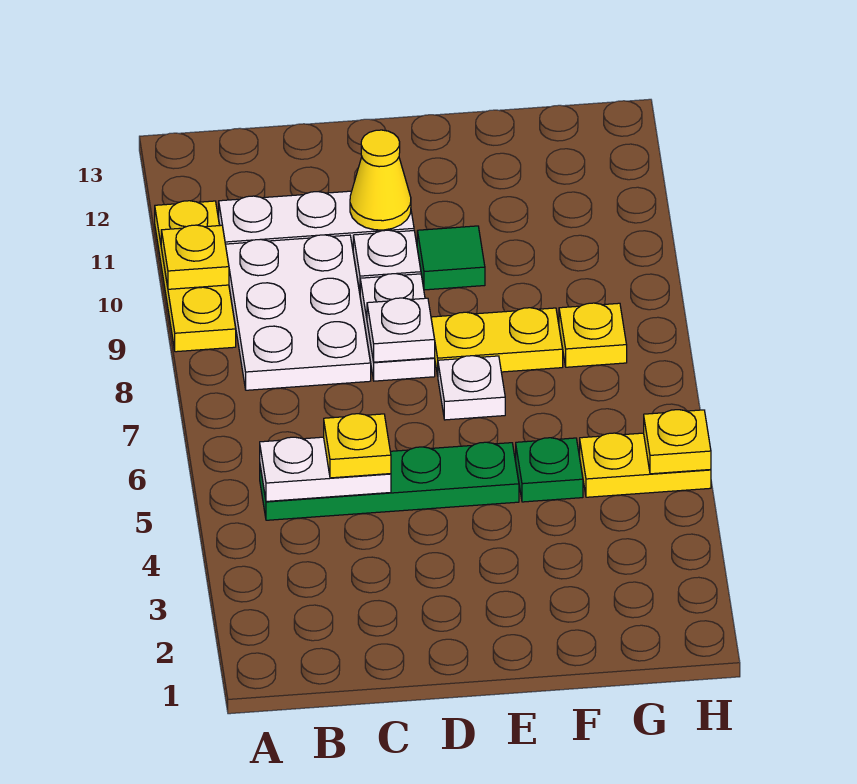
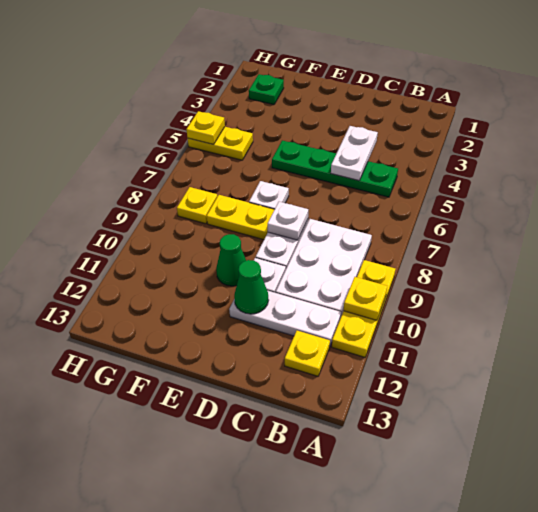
white plate B5:C5 level 2 -> white plate C4:C5 level 2
yellow plate C5 level 3 -> yellow plate B12 level 1
yellow cone D11 level 2 -> green cone D11 level 2
green tile E10 level 1 -> green cone E10 level 1
green plate F5 level 1 -> green plate G2 level 1

